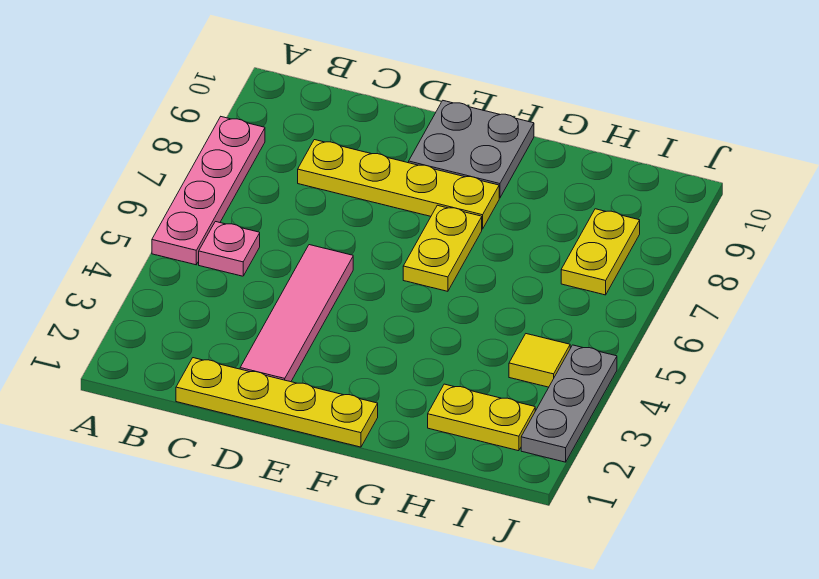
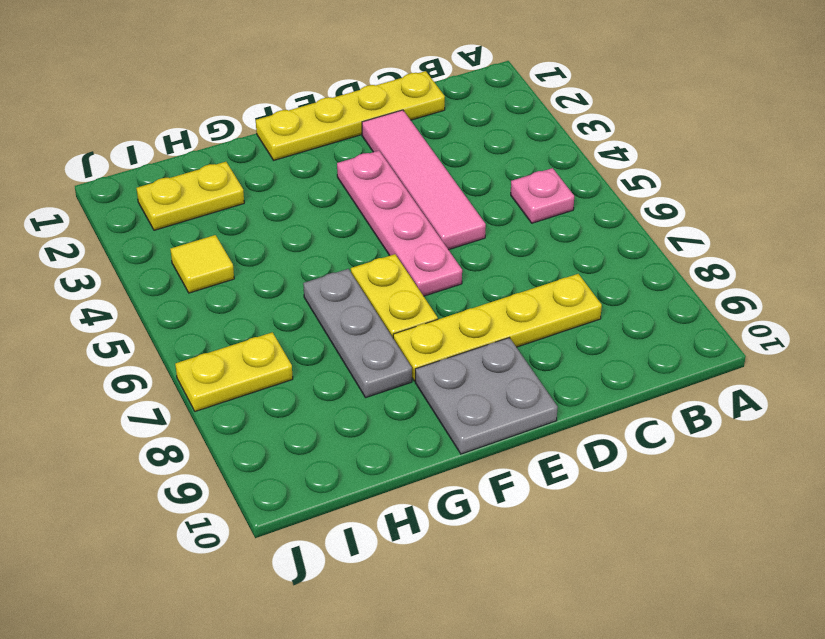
pink plate A5:A8 level 1 -> pink plate E3:E6 level 1
yellow plate I7:I8 level 1 -> yellow plate I7:J7 level 1
grey plate J2:J4 level 1 -> grey plate G6:G8 level 1

